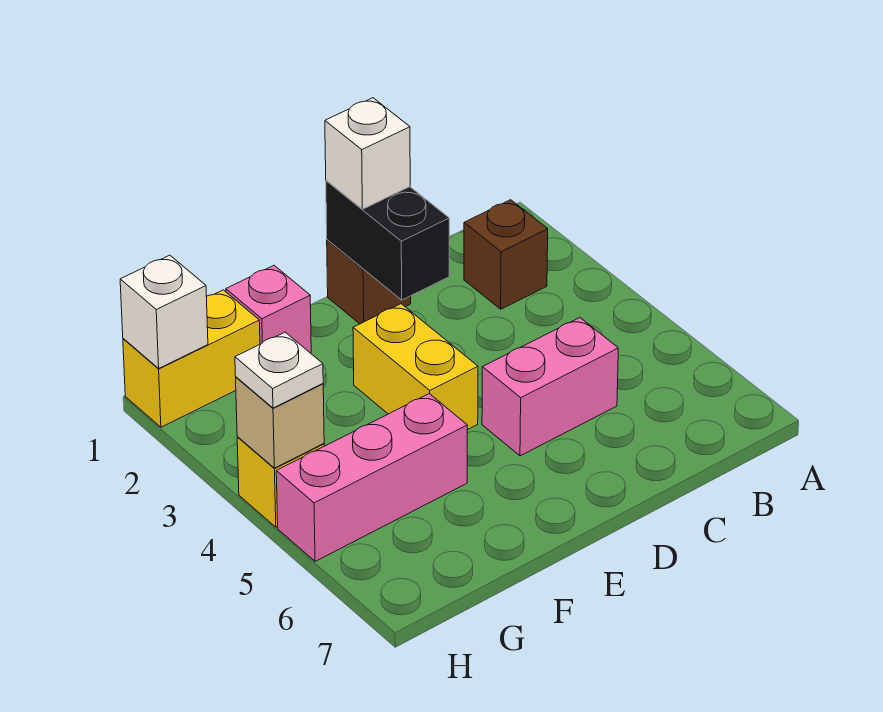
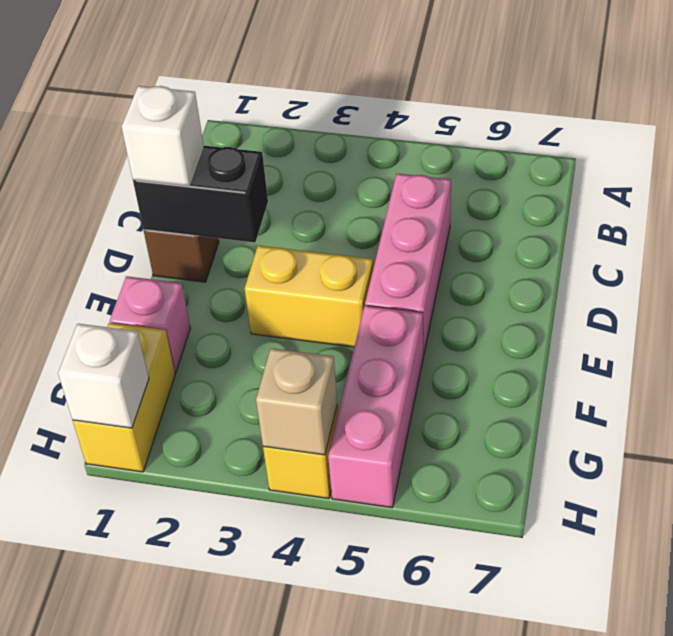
brown brick B2 level 1 -> none
pink brick C5:D5 level 1 -> pink brick C5:E5 level 1
white plate H4 level 3 -> none

